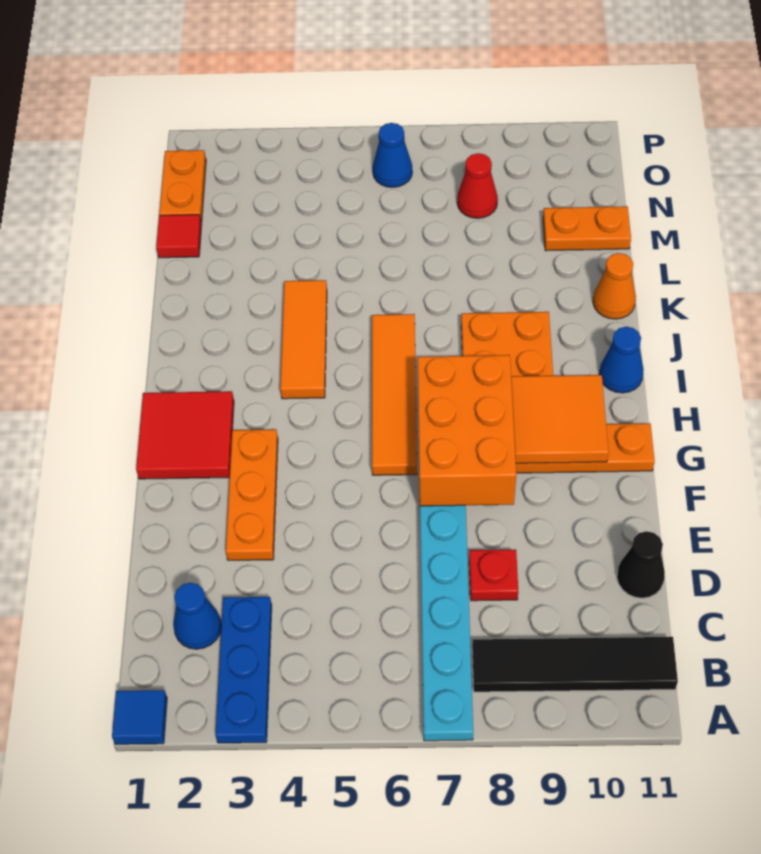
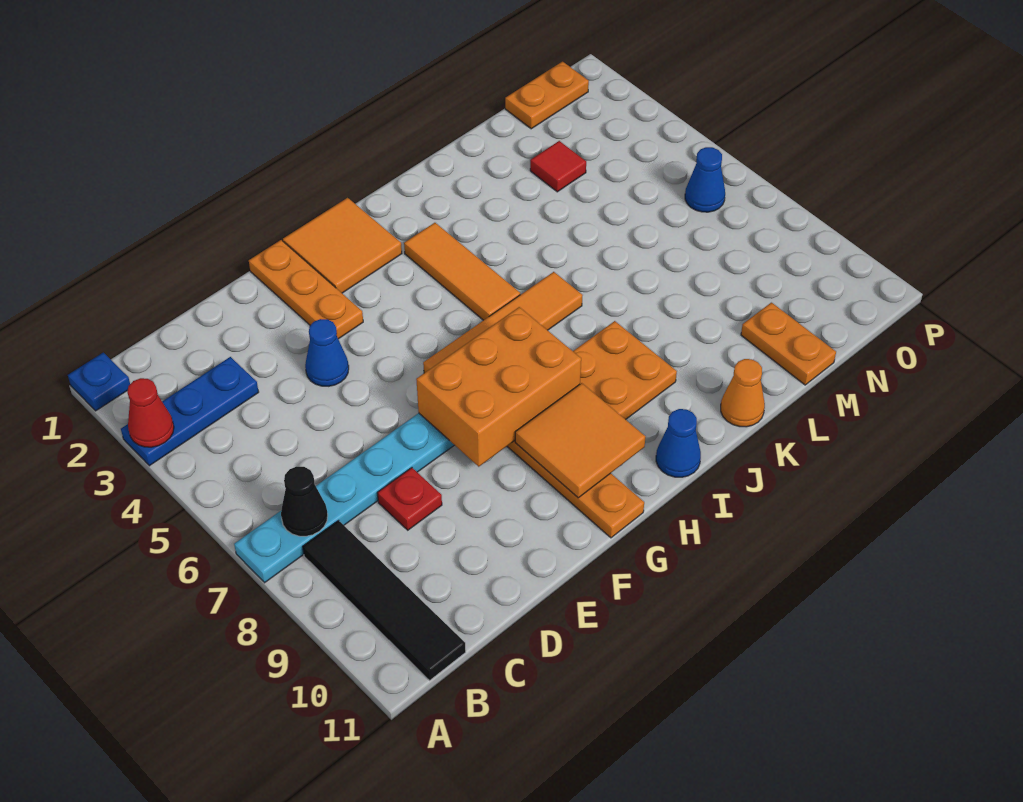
blue tile A1 level 1 -> blue plate A1 level 1
blue cone C2 level 1 -> blue cone E4 level 1
black cone D11 level 1 -> black cone B7 level 2
orange plate E3:G3 level 1 -> orange plate F1:F3 level 1
red tile G1:H2 level 1 -> orange tile G1:H2 level 1
orange tile I4:K4 level 1 -> orange tile I3:I5 level 1
red tile M1 level 1 -> red tile M3 level 1
red cone N8 level 1 -> red cone A3 level 2

